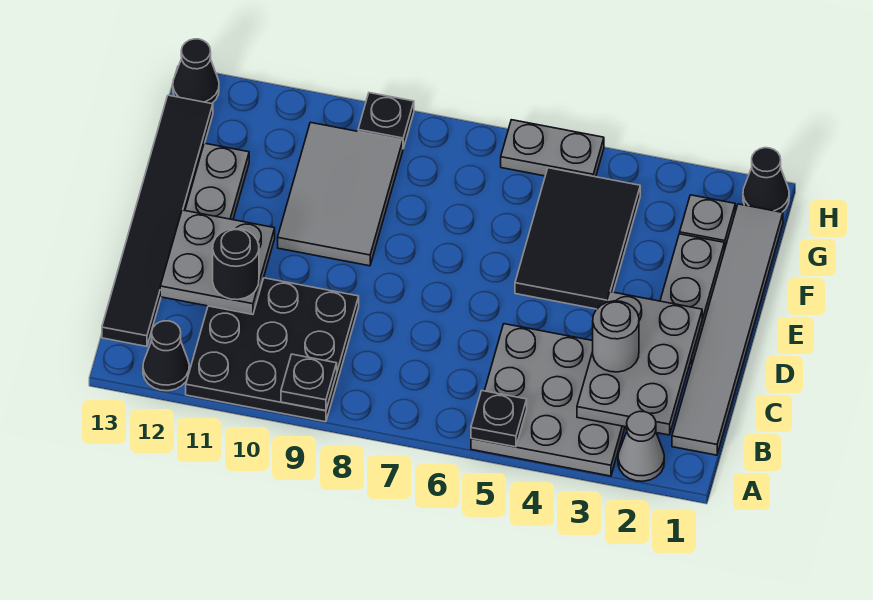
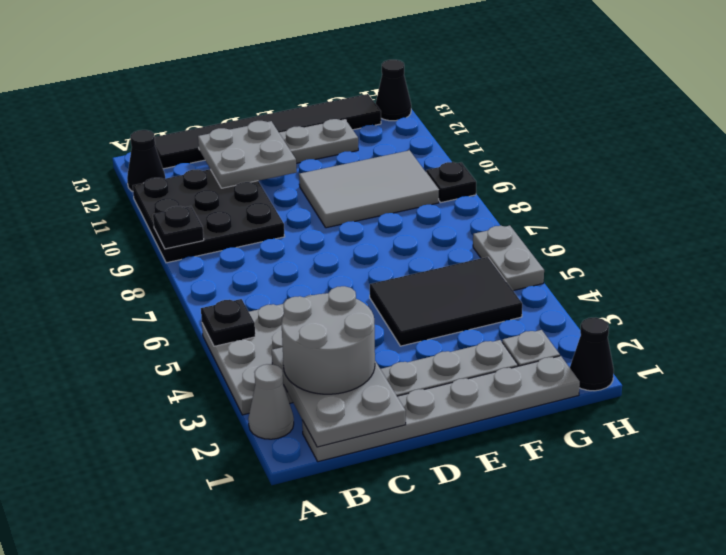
grey tile B1:G1 level 1 -> grey plate B1:G1 level 1
grey plate B2:D3 level 2 -> grey plate B1:C3 level 2
grey round brick C3 level 3 -> grey round brick B2:C3 level 3
black round brick C11 level 3 -> none

